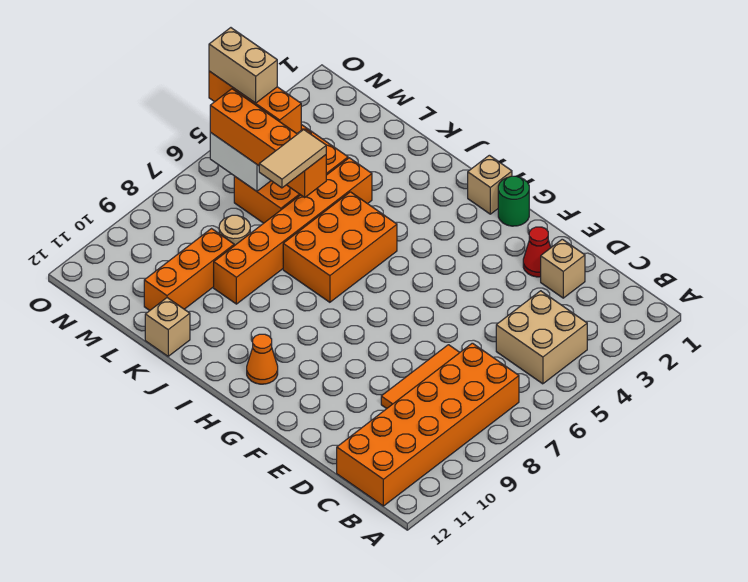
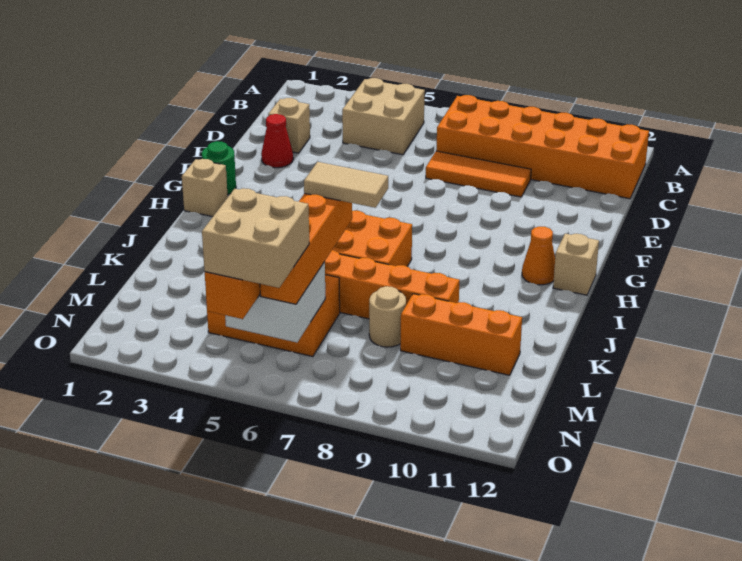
tan brick K12 level 1 -> tan brick H12 level 1
tan brick N5:O5 level 4 -> tan brick N5:O6 level 4

